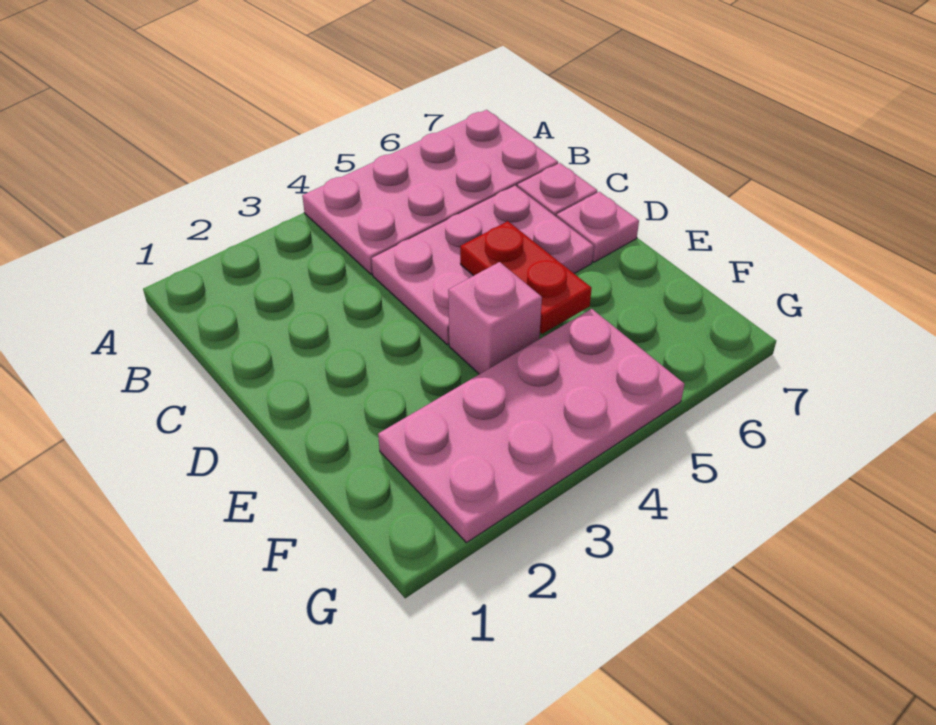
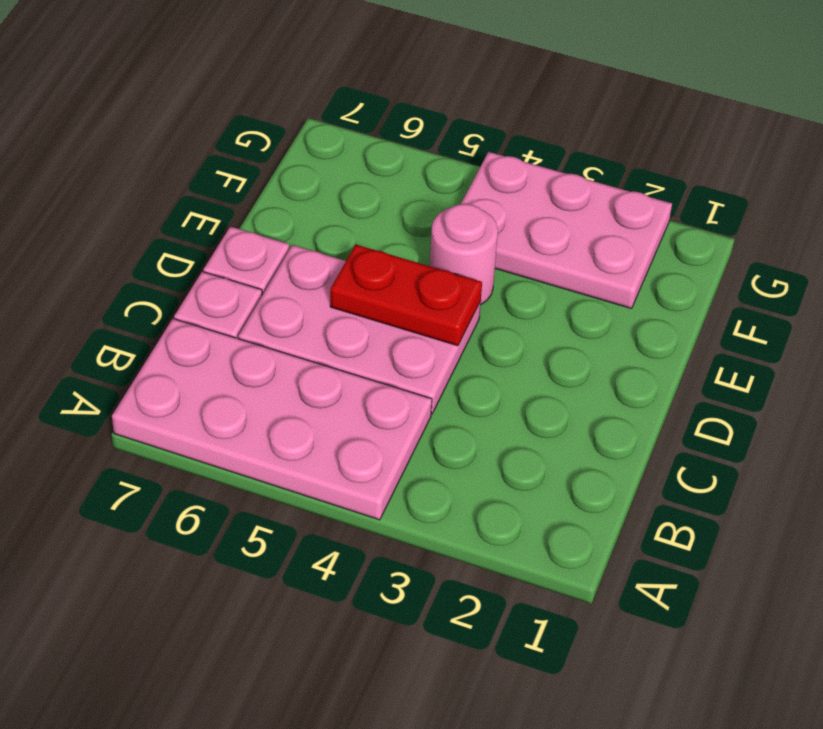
red plate D5:E5 level 2 -> red plate D4:D5 level 2
pink brick E4 level 1 -> pink round brick E4 level 1
pink plate F2:G5 level 1 -> pink plate F2:G4 level 1

